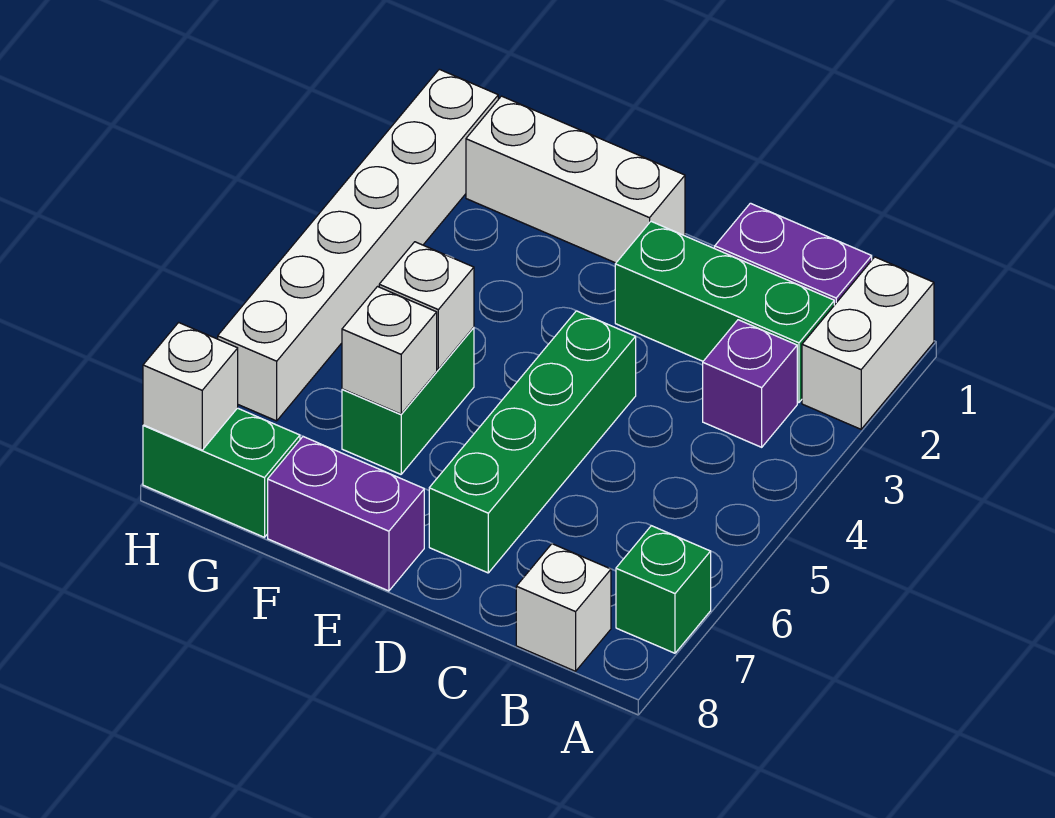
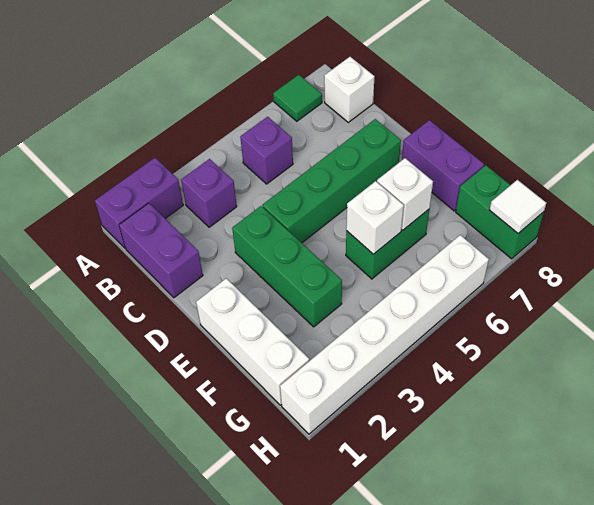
white brick A1:A2 level 1 -> purple brick A1:A2 level 1
green brick A7 level 1 -> green tile A7 level 1
green brick B2:D2 level 1 -> green brick D3:F3 level 1
none -> purple brick B5 level 1
white brick H8 level 2 -> white tile H8 level 2

